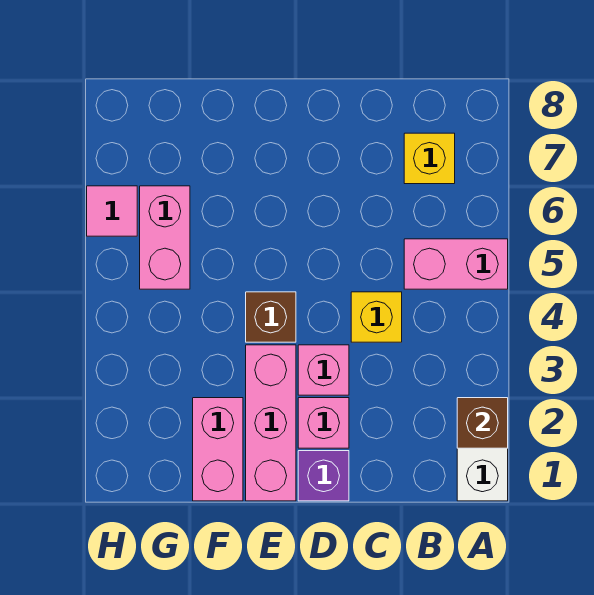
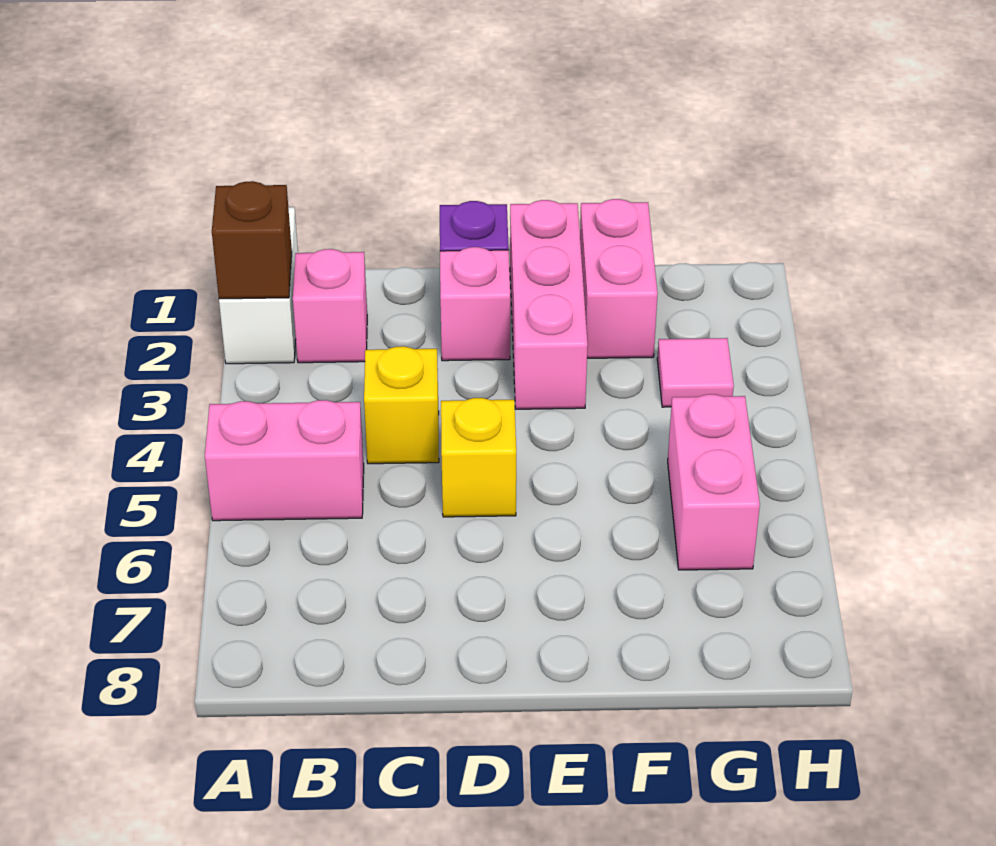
yellow brick B7 level 1 -> yellow brick D5 level 1
pink brick D3 level 1 -> pink brick B2 level 1
brown brick E4 level 1 -> none
pink tile H6 level 1 -> pink tile G3 level 1

